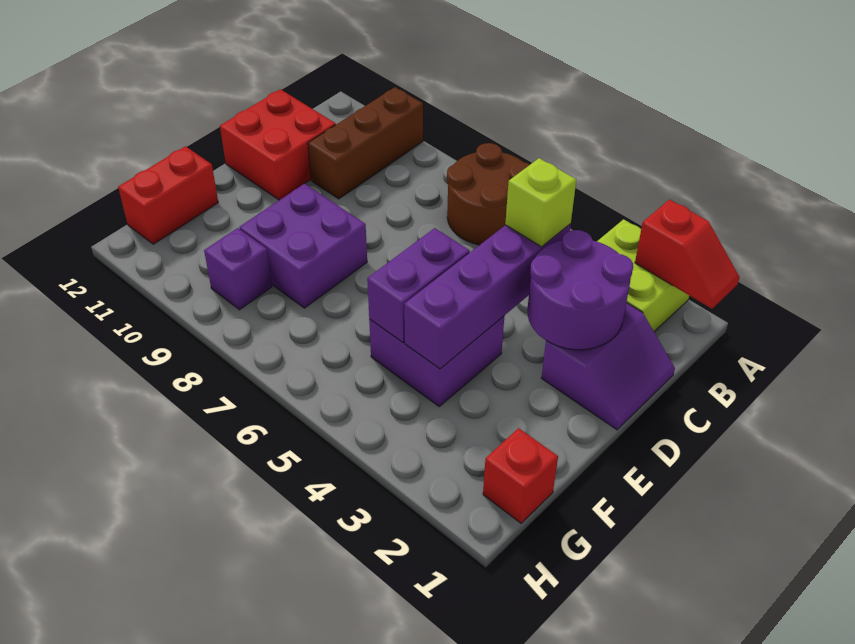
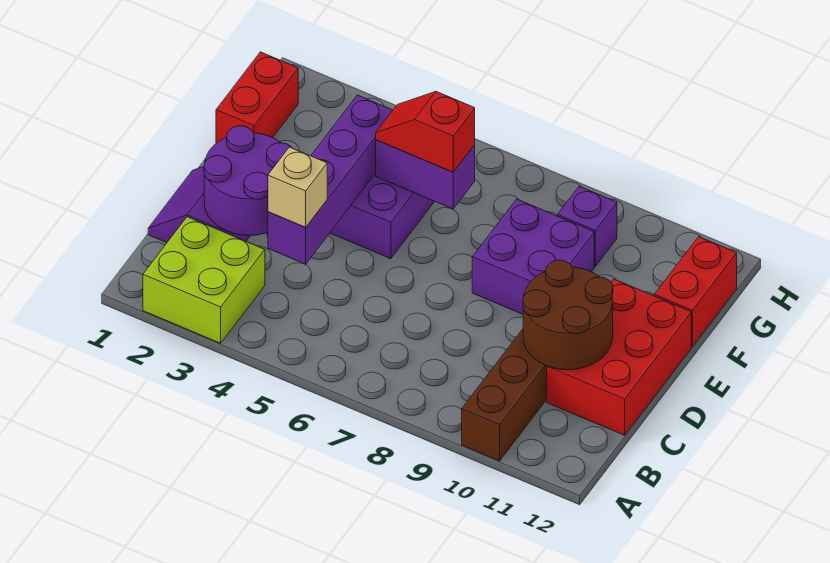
red slope A1:A2 level 2 top 2 -> red slope F5:F6 level 3 top 6
brown round brick A6:B7 level 1 -> brown round brick C10:D11 level 2
lime brick C4 level 3 -> tan brick C4 level 3
red brick C11:D12 level 1 -> red brick C11:E12 level 1
purple brick E5:F5 level 2 -> purple brick F5:F6 level 2
red brick G1 level 1 -> red brick F1:G1 level 1

